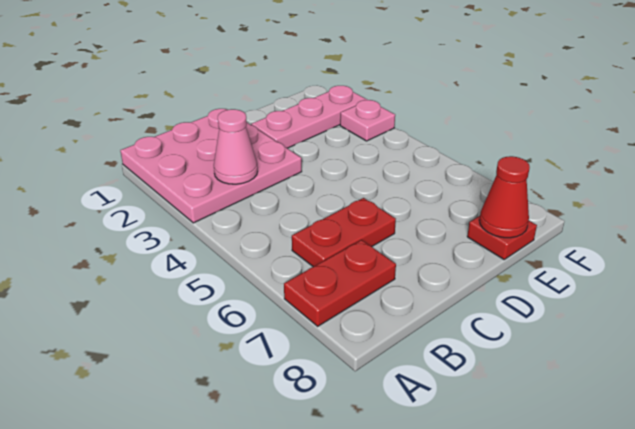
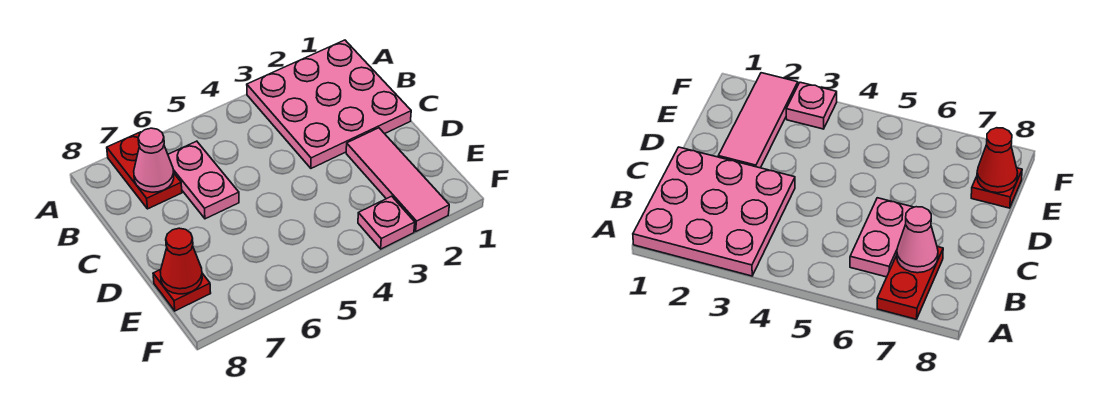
pink cone B3 level 2 -> pink cone B7 level 2
red plate B6:C6 level 1 -> pink plate B6:C6 level 1
pink plate D2:F2 level 1 -> pink tile D2:F2 level 1

